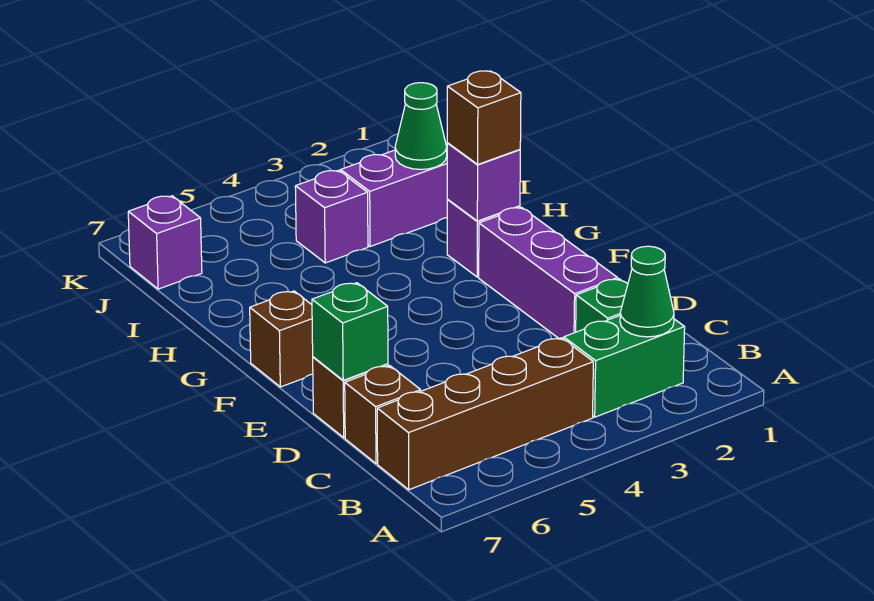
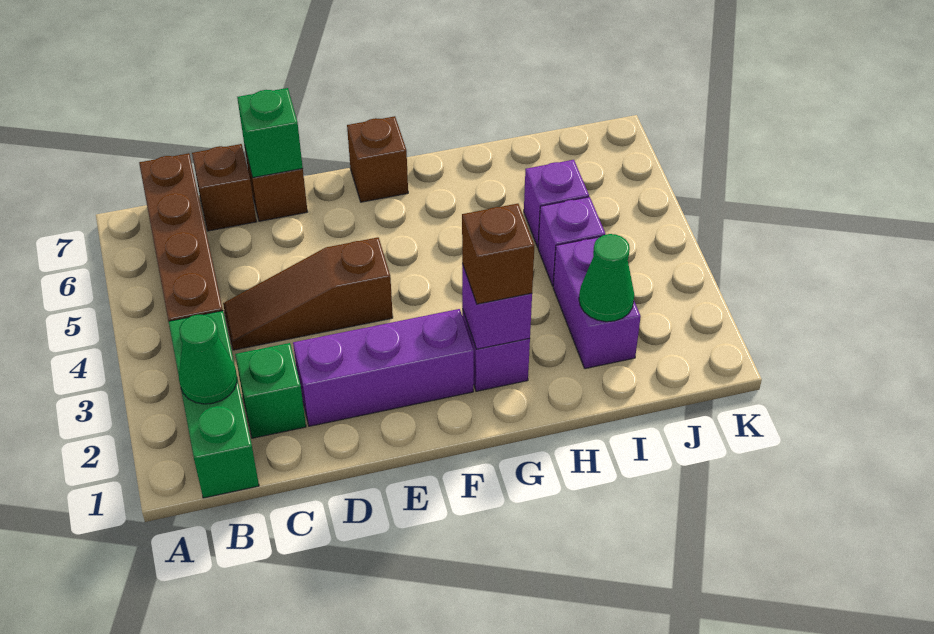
green brick B2:B3 level 1 -> green brick B1:B3 level 1
none -> brown slope C4:E4 level 1 top E
purple brick J7 level 1 -> purple brick I5 level 1

